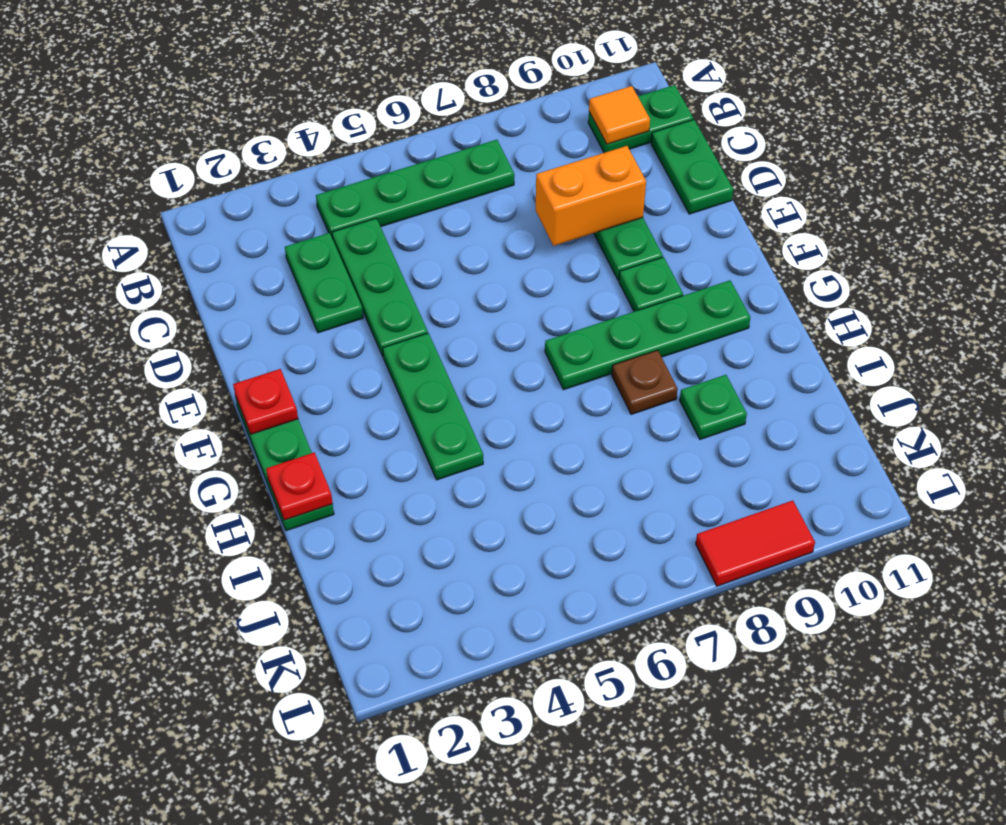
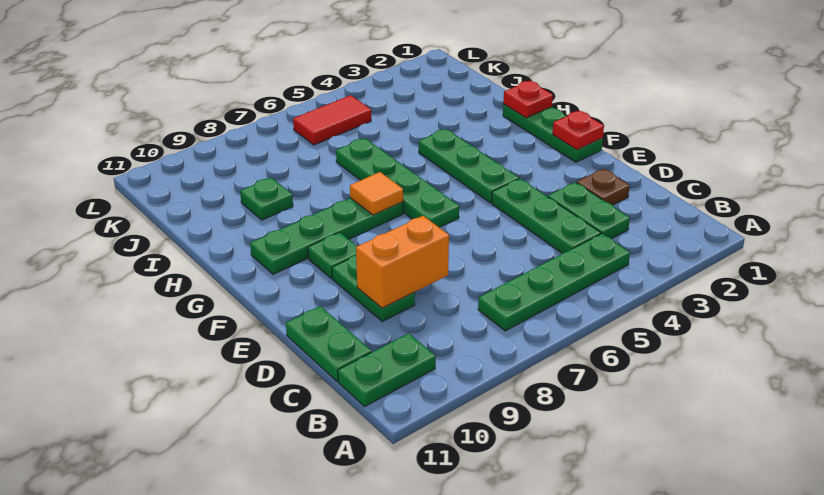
orange tile B10 level 2 -> orange tile G7 level 2
none -> green plate F6:I6 level 1
brown plate H8 level 1 -> brown plate D2 level 1
red tile L8:L9 level 1 -> red tile K5:K6 level 1

